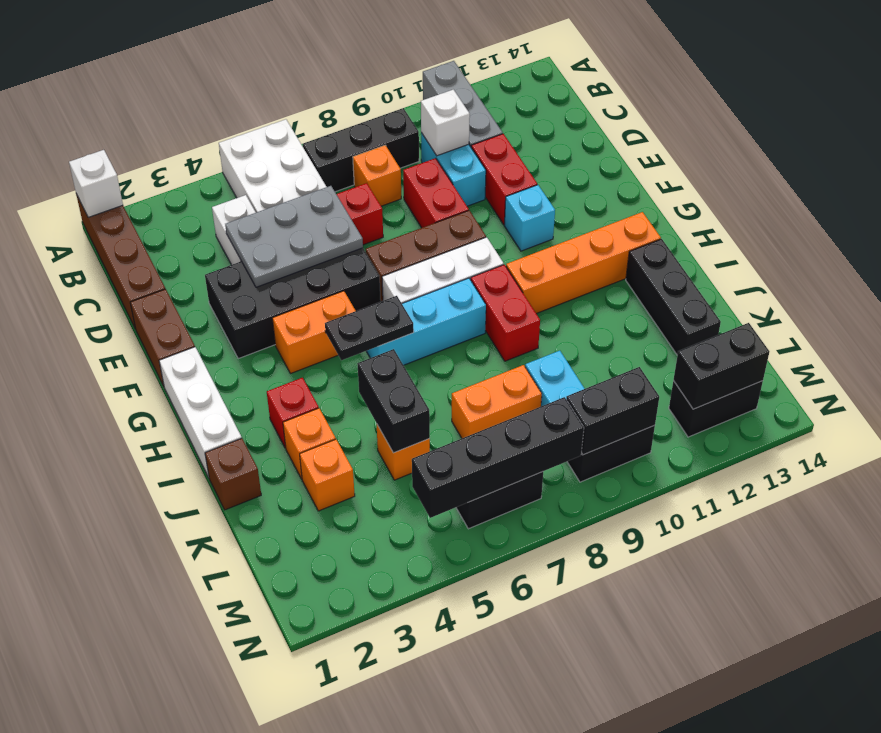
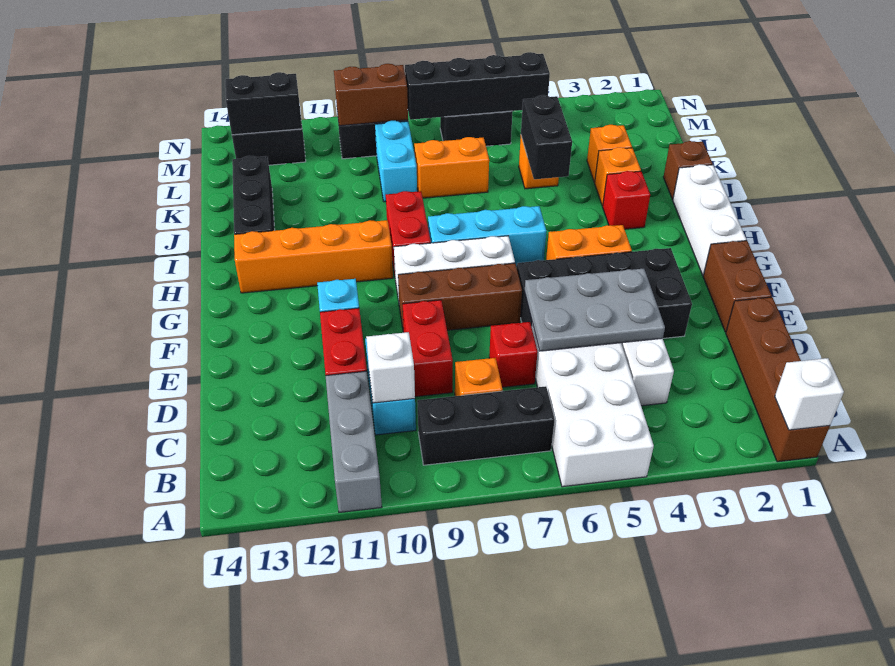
black plate H5:H6 level 2 -> none
black brick M9:M10 level 2 -> brown brick M9:M10 level 2

